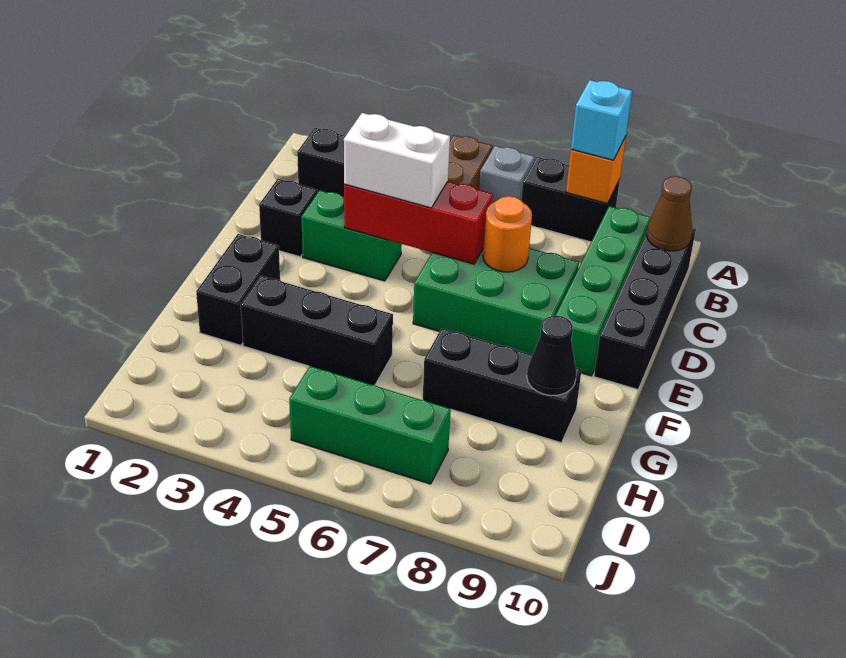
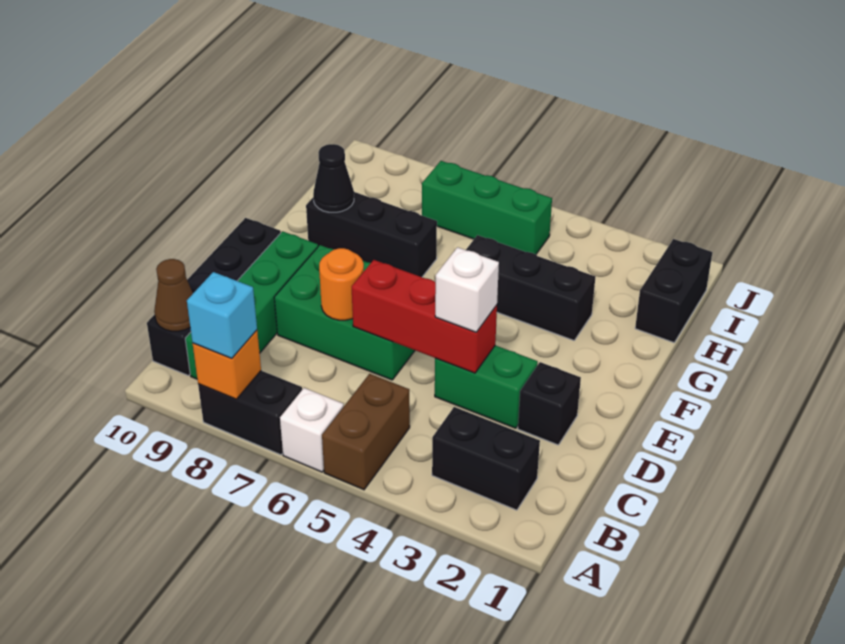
grey brick A6 level 1 -> white brick A6 level 1
white brick D4:D5 level 3 -> white brick D4 level 3
black brick F2:G2 level 1 -> black brick H1:I1 level 1

